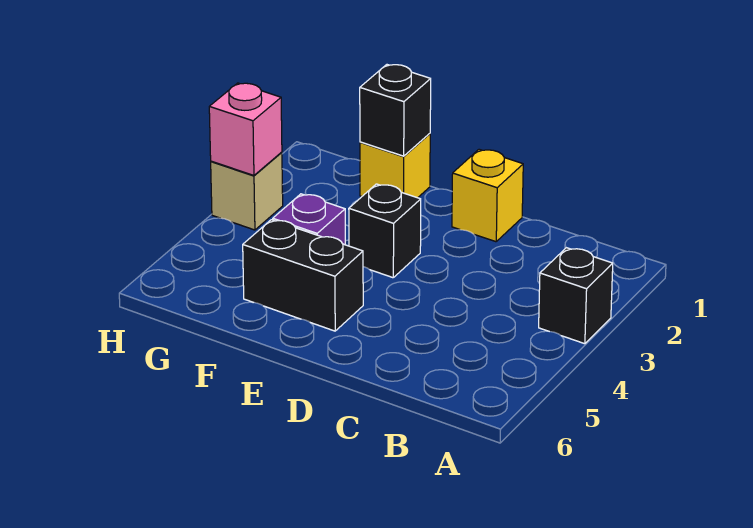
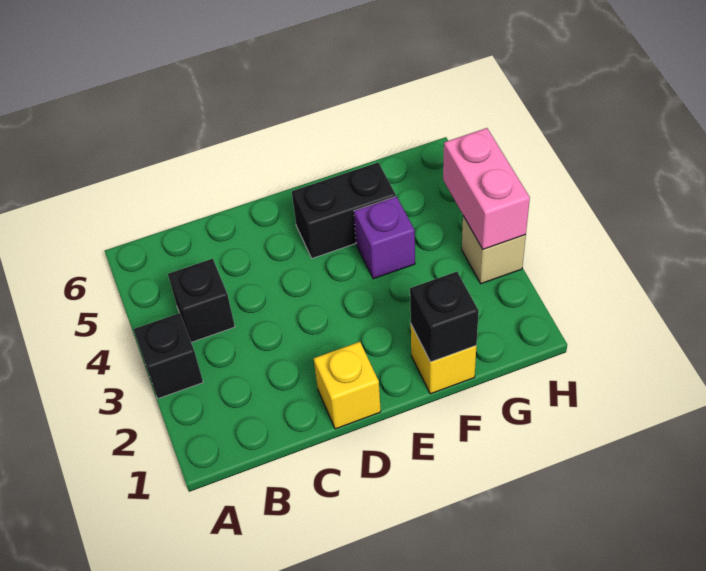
black brick E3 level 1 -> black brick B4 level 1
pink brick H3 level 2 -> pink brick H3:H4 level 2

